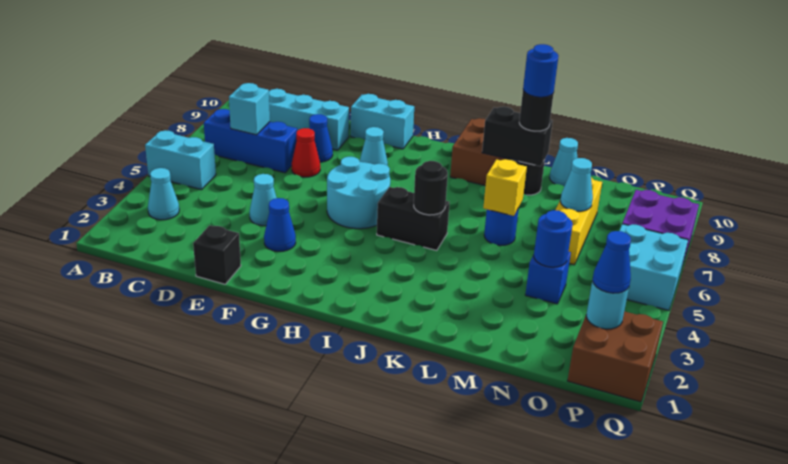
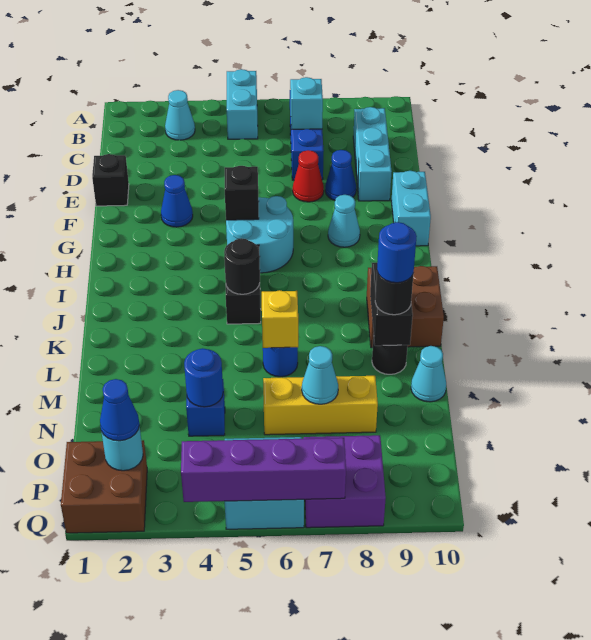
cyan cone E4 level 1 -> none
none -> black brick G5 level 2
none -> purple brick Q4:Q7 level 2

